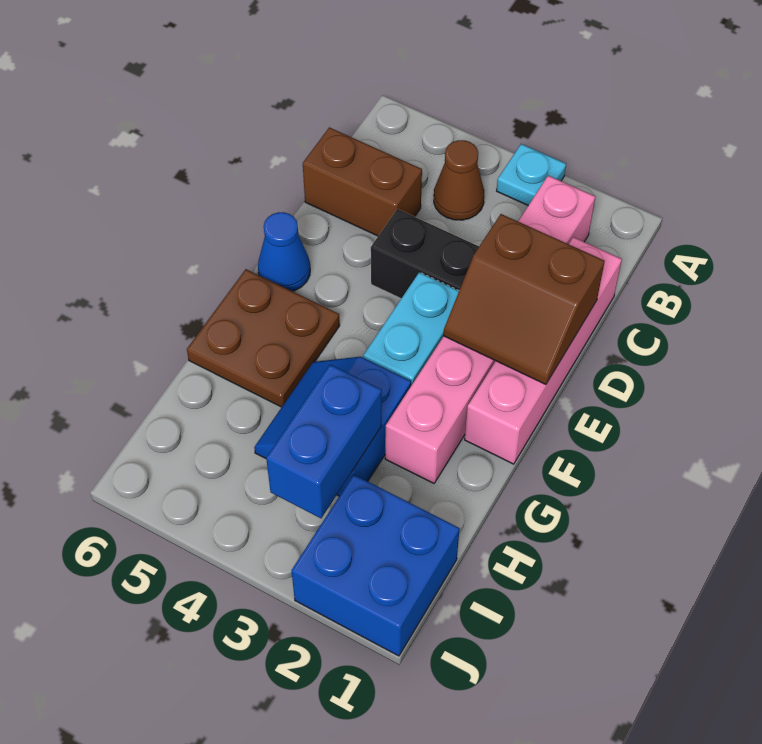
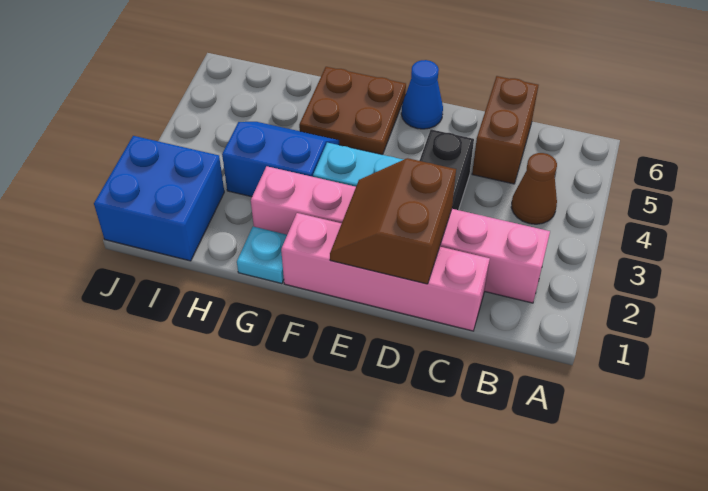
cyan plate A3 level 1 -> cyan plate G1 level 1
blue brick H3:I3 level 2 -> none

